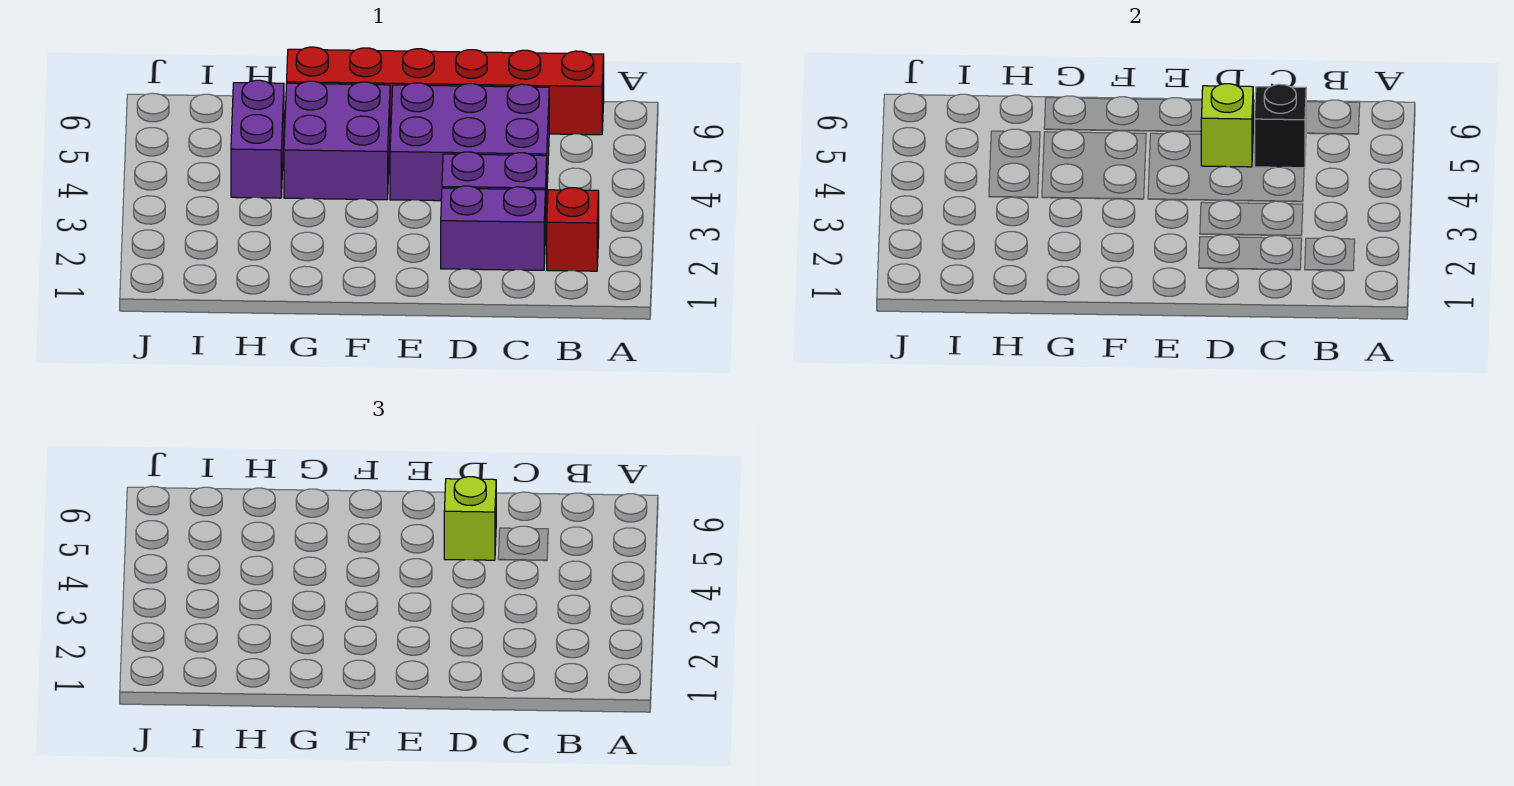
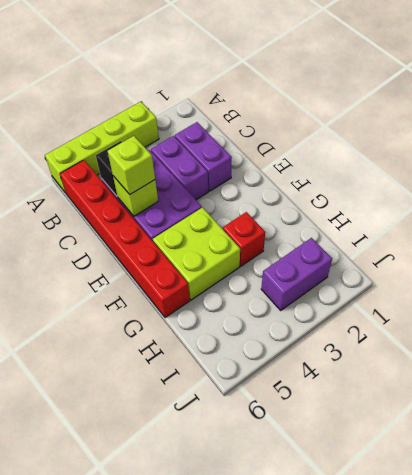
none -> lime brick A3:A6 level 1
red brick B2 level 1 -> red brick G3 level 1
purple brick F4:G5 level 1 -> lime brick F4:G5 level 1
purple brick H4:H5 level 1 -> purple brick I2:I3 level 1

